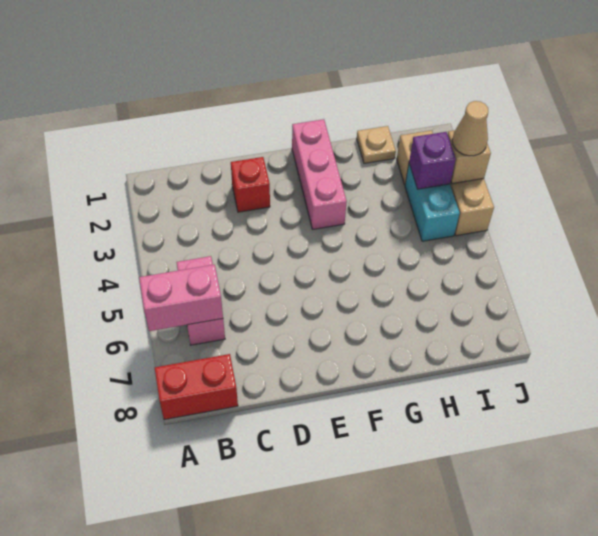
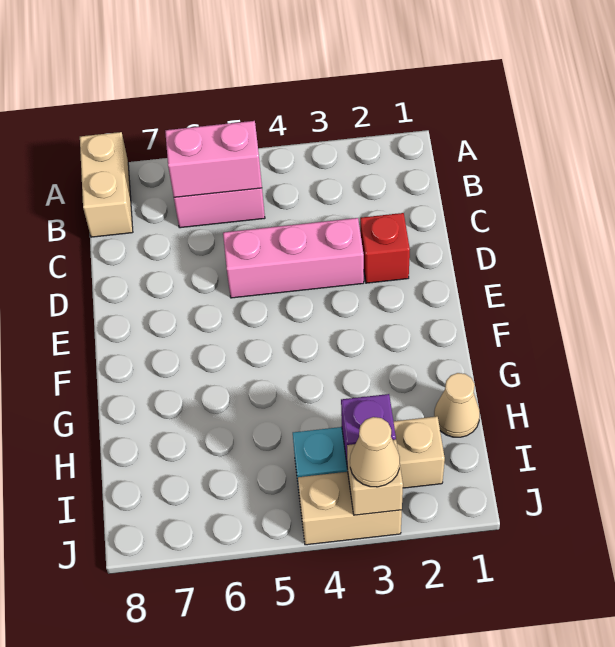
pink brick A6:B6 level 2 -> pink brick B5:B6 level 2
red brick A8:B8 level 1 -> tan brick A8:B8 level 1
pink brick F1:F3 level 1 -> pink brick D3:D5 level 1
tan plate H1 level 1 -> tan cone H1 level 1

